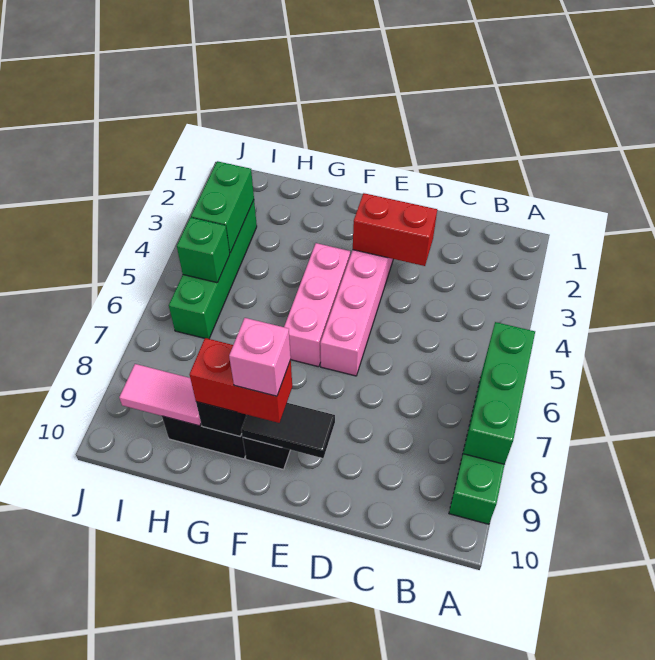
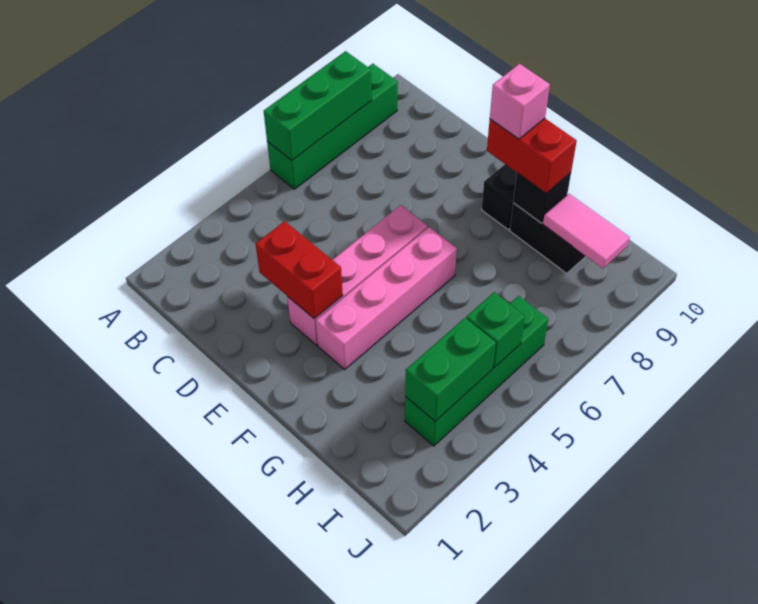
black tile E9:F9 level 2 -> none
pink brick F4:F6 level 1 -> pink brick F3:F6 level 1

